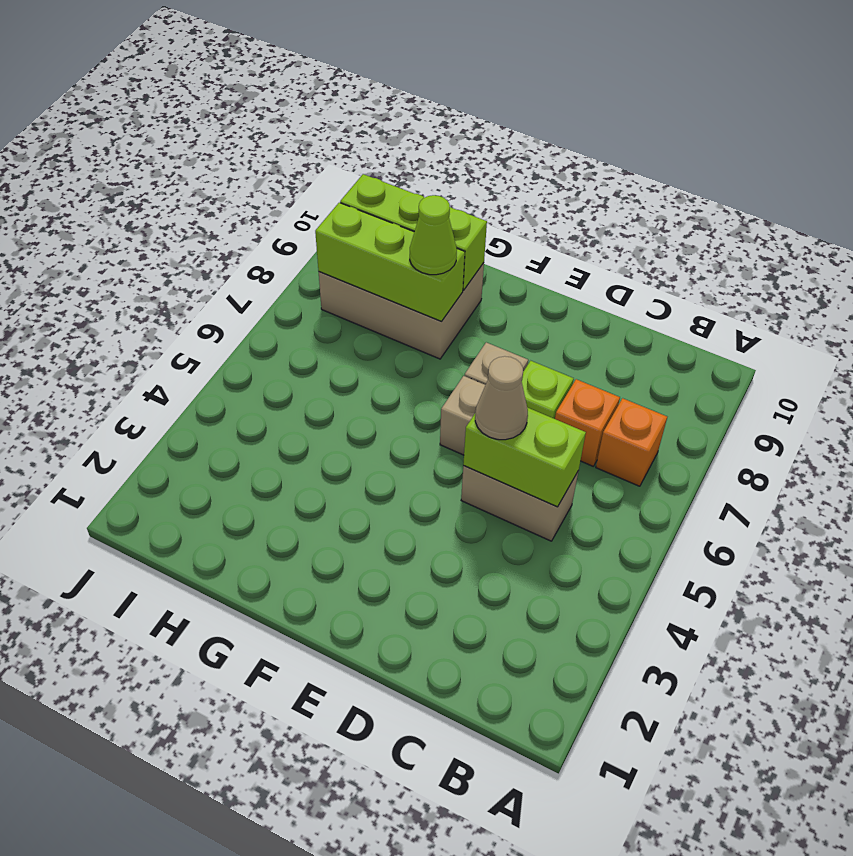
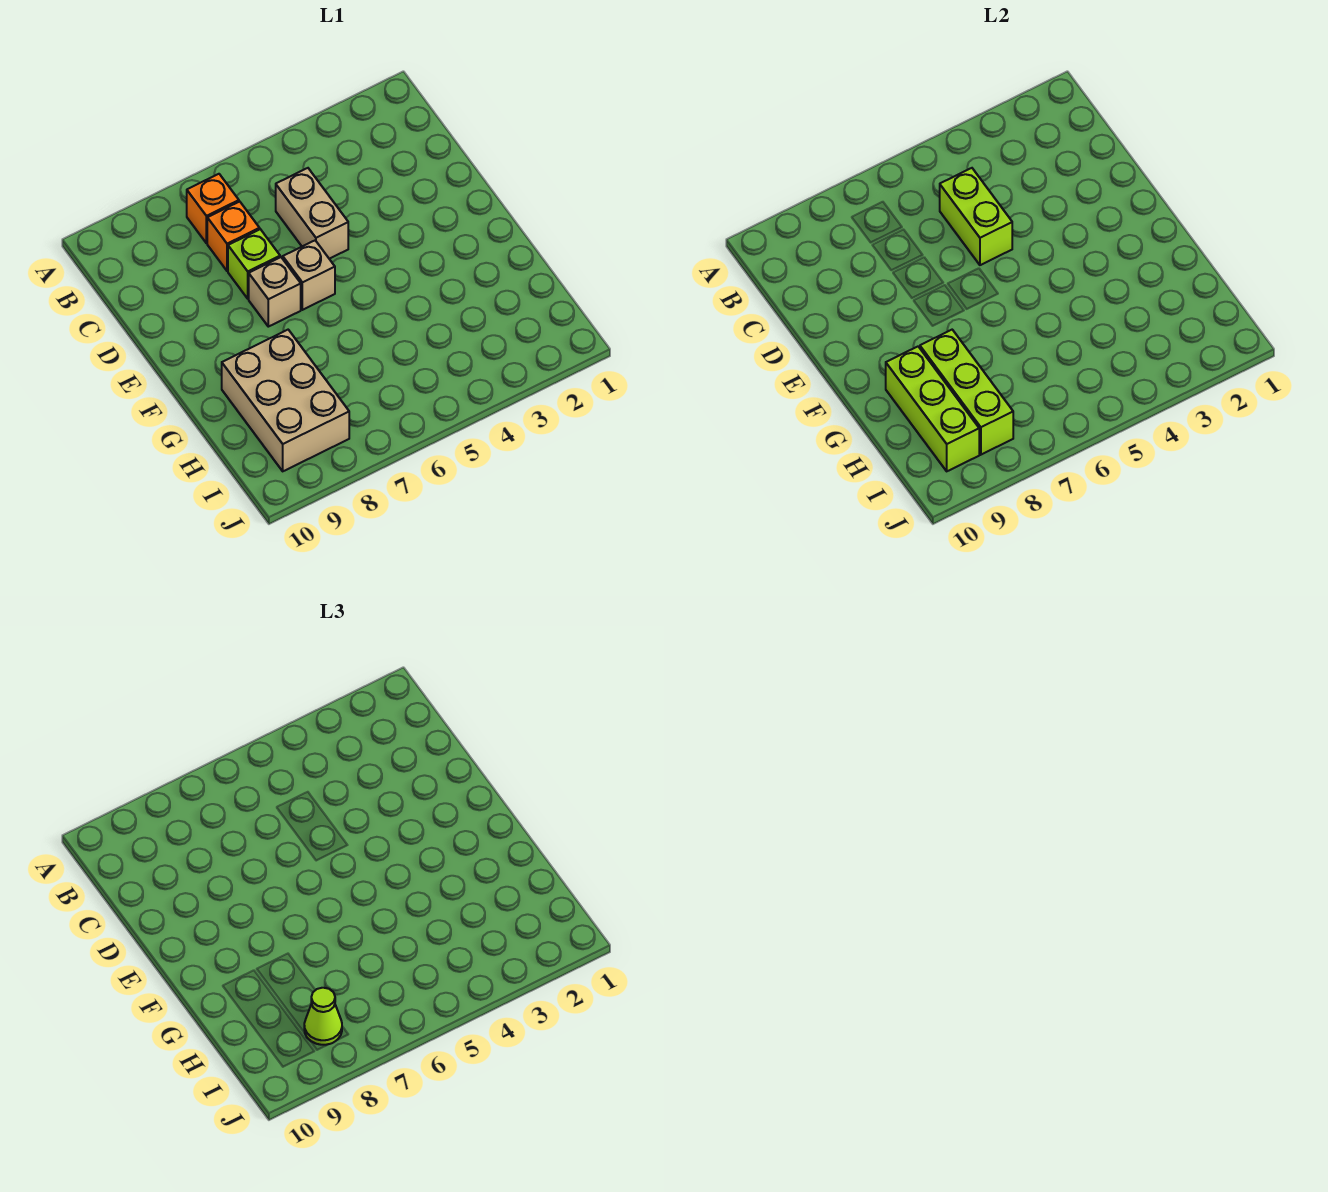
tan cone D5 level 3 -> none
lime cone G8 level 3 -> lime cone I8 level 3

